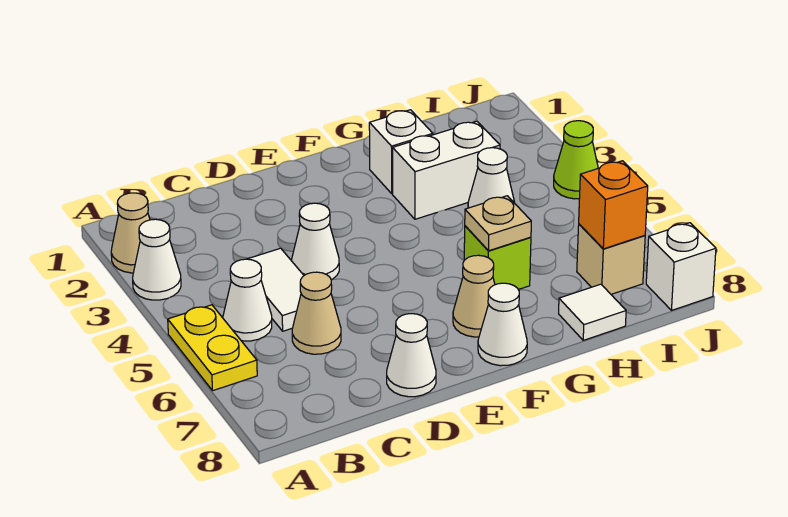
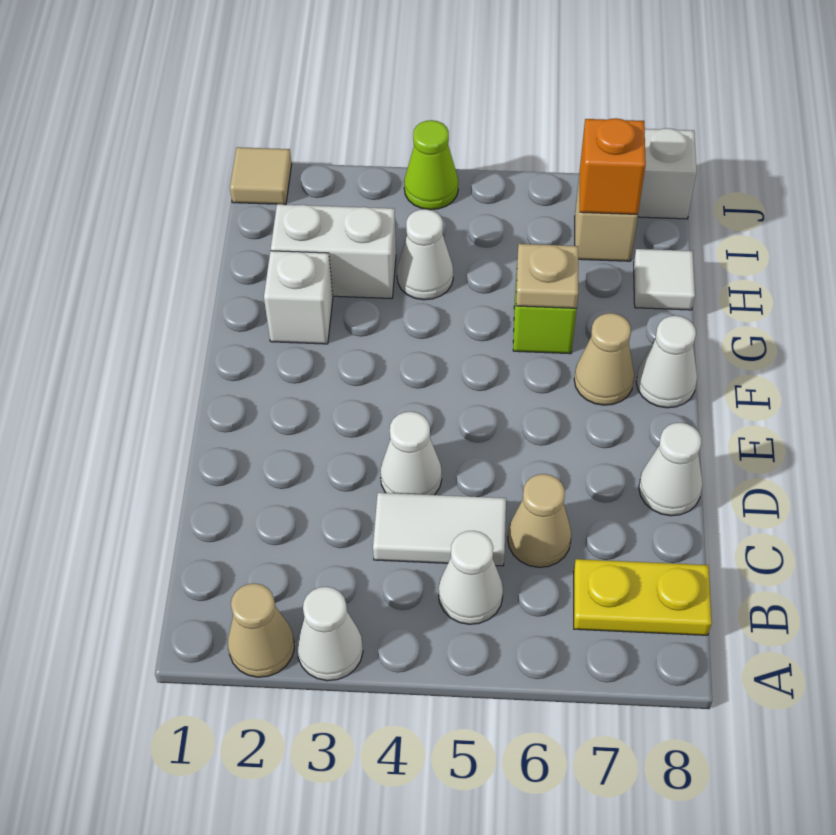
yellow plate A5:A6 level 1 -> yellow plate B7:B8 level 1
white brick G3:H3 level 1 -> white brick H2:H3 level 1
none -> tan tile J1 level 1

